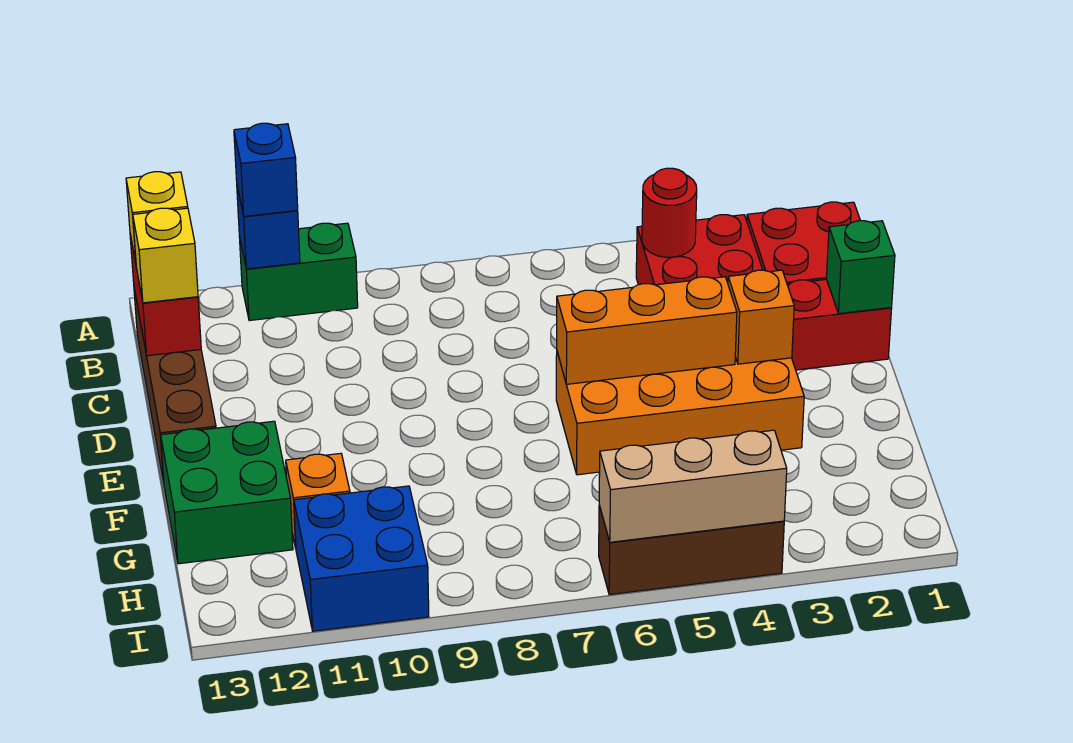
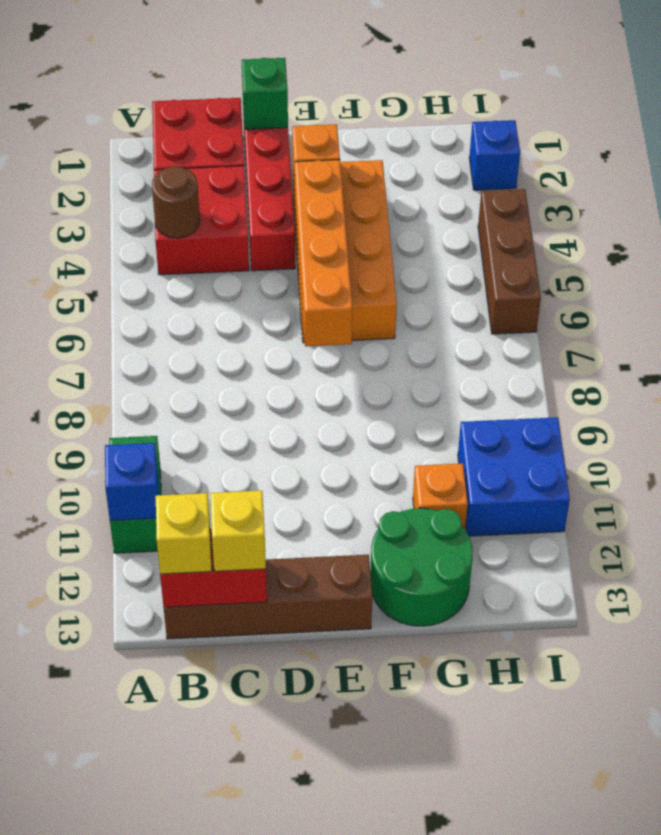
blue brick A11 level 3 -> blue brick I2 level 1
red round brick B4 level 2 -> brown round brick B4 level 2
orange brick E4:E6 level 2 -> orange brick E4:E7 level 2
green brick F12:G13 level 1 -> green round brick F12:G13 level 1
tan brick I4:I6 level 2 -> none

